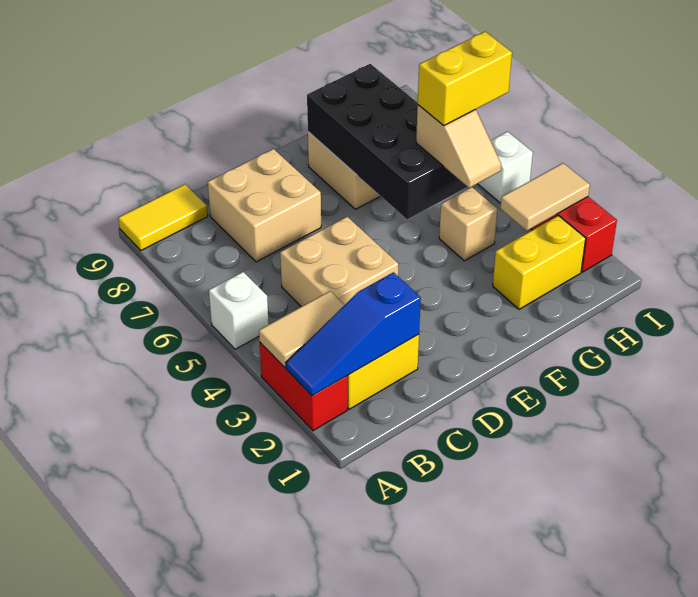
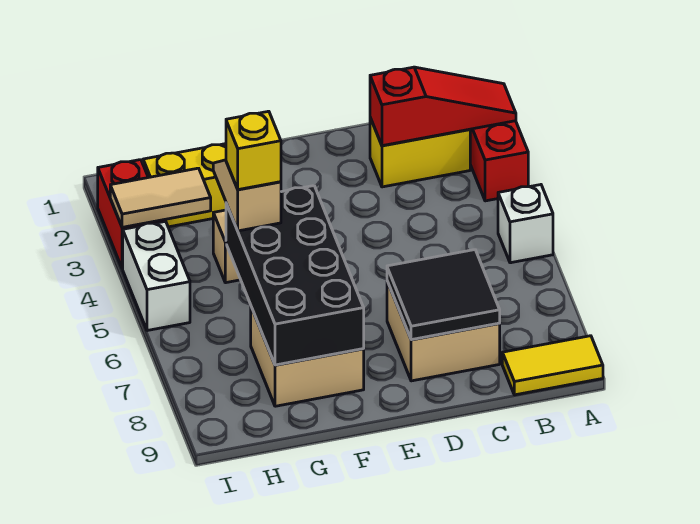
blue slope A2:C2 level 2 top C -> red slope A2:C2 level 2 top C
tan tile A3:B3 level 2 -> none
tan brick C4:D5 level 1 -> none
none -> black tile C7:D8 level 2
yellow brick G5:H5 level 4 -> yellow brick G5 level 4
white brick I5 level 1 -> white brick I4:I5 level 1

